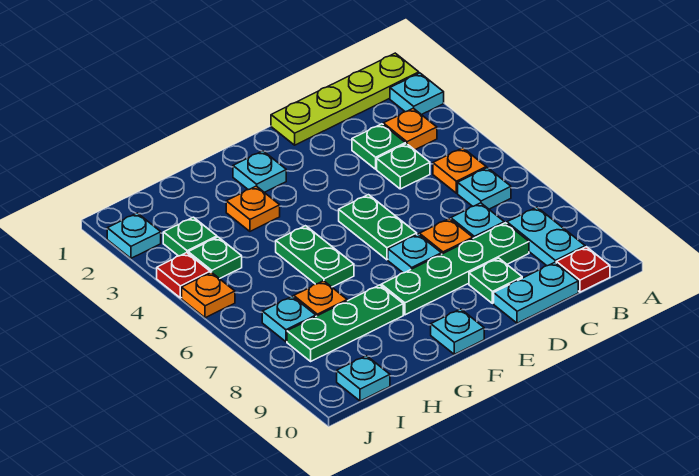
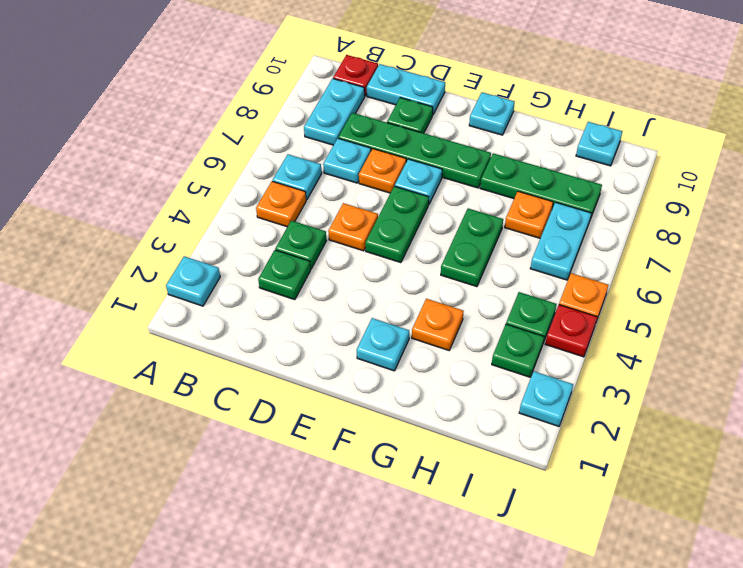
lime plate A1:D1 level 1 -> none
orange plate B3 level 1 -> orange plate D5 level 1
cyan plate I7 level 1 -> cyan plate I6:I7 level 1

